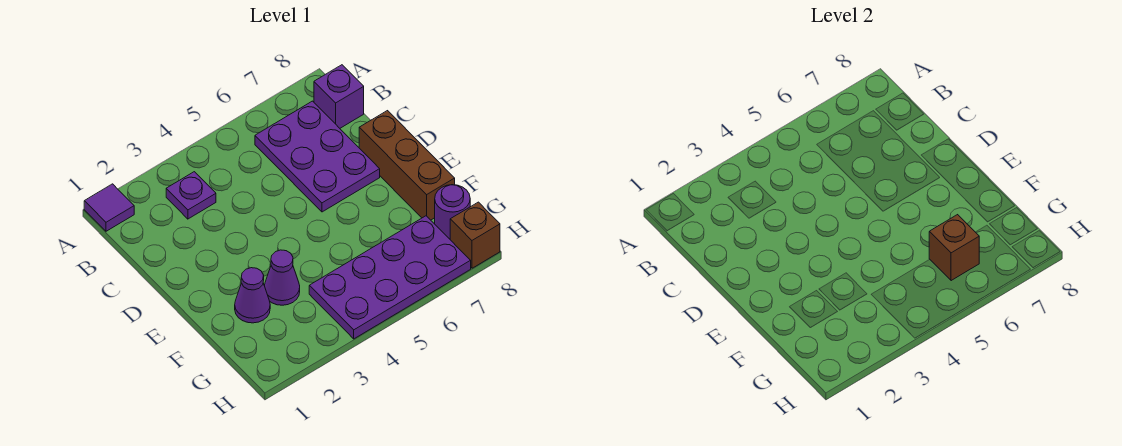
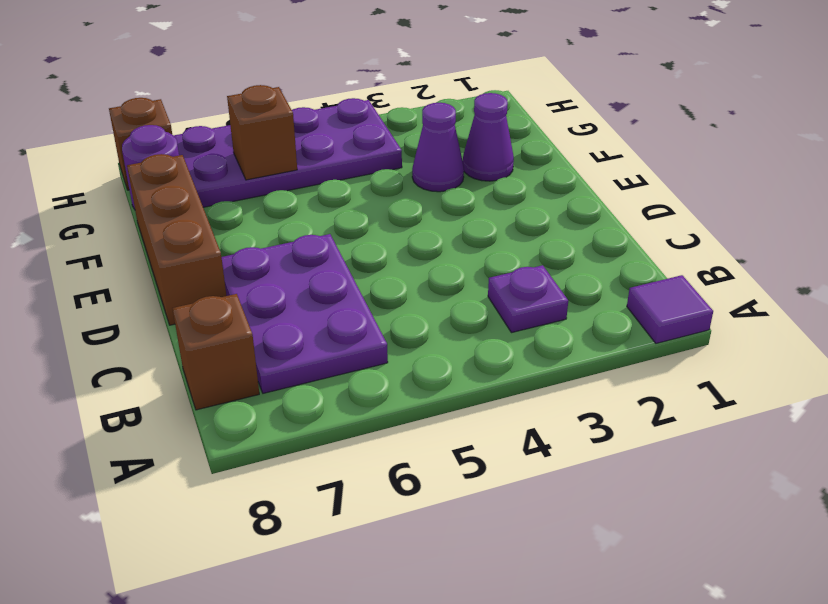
purple brick B8 level 1 -> brown brick B8 level 1

